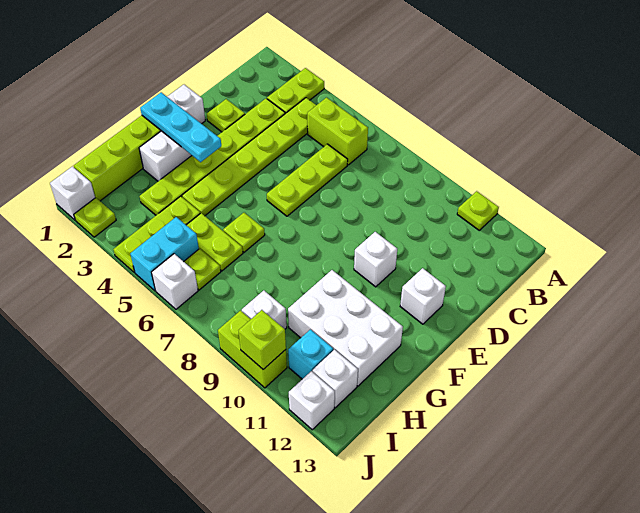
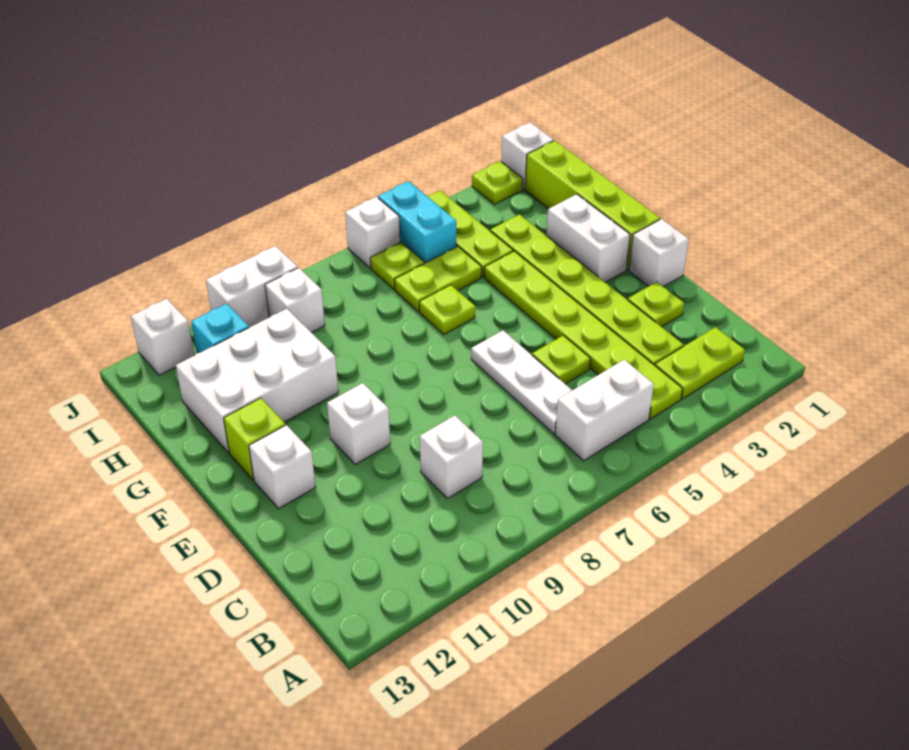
lime plate A3:B3 level 1 -> lime plate B2:B3 level 1
lime plate A11 level 1 -> lime plate D5 level 1
lime brick B5:B6 level 1 -> white brick B5:B6 level 1
lime plate C6:E6 level 1 -> white plate C6:E6 level 1
cyan plate F1:F3 level 2 -> none
white brick I12 level 1 -> white brick C9 level 1
lime brick J9:J10 level 1 -> white brick J9:J10 level 1
lime brick J10 level 2 -> lime brick F12 level 1

